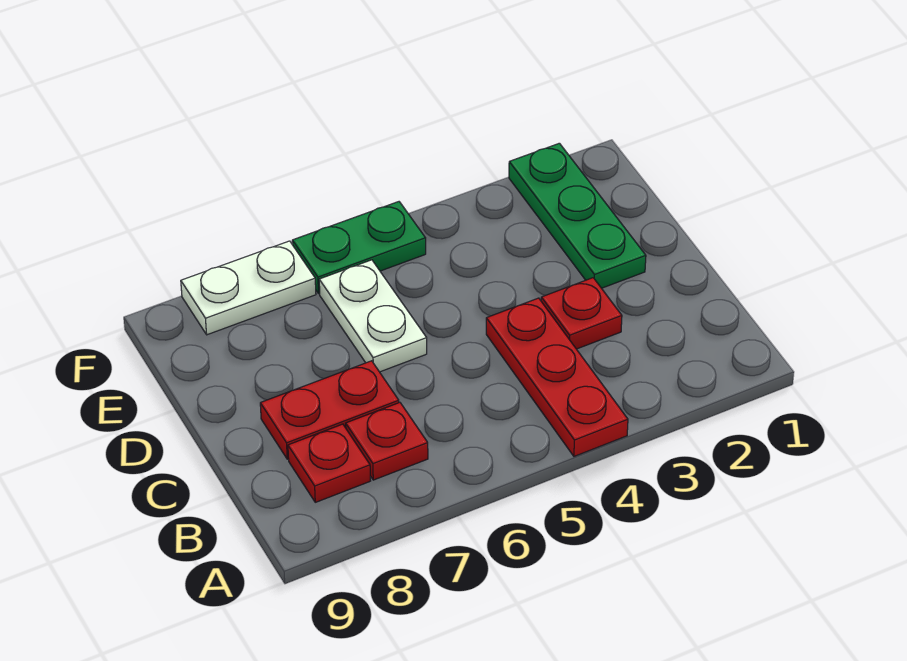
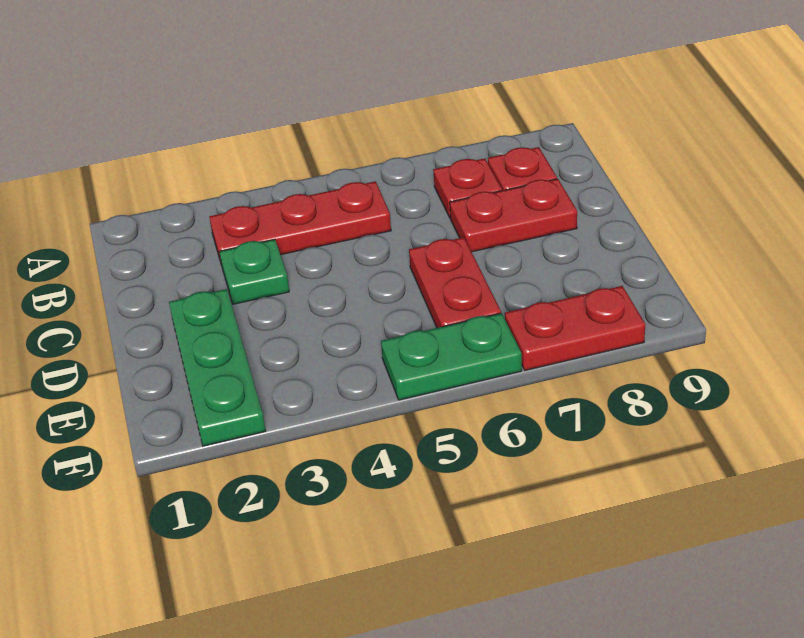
red plate A4:C4 level 1 -> red plate B3:B5 level 1
red plate C3 level 1 -> green plate C3 level 1
white plate D6:E6 level 1 -> red plate D6:E6 level 1
white plate F7:F8 level 1 -> red plate F7:F8 level 1

